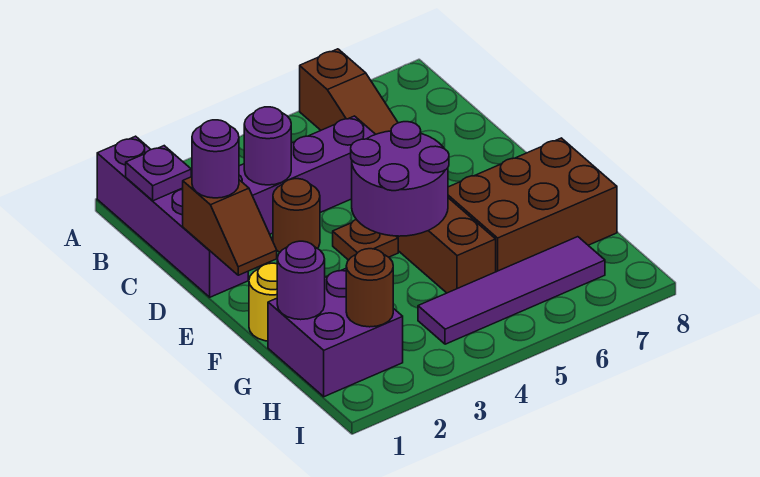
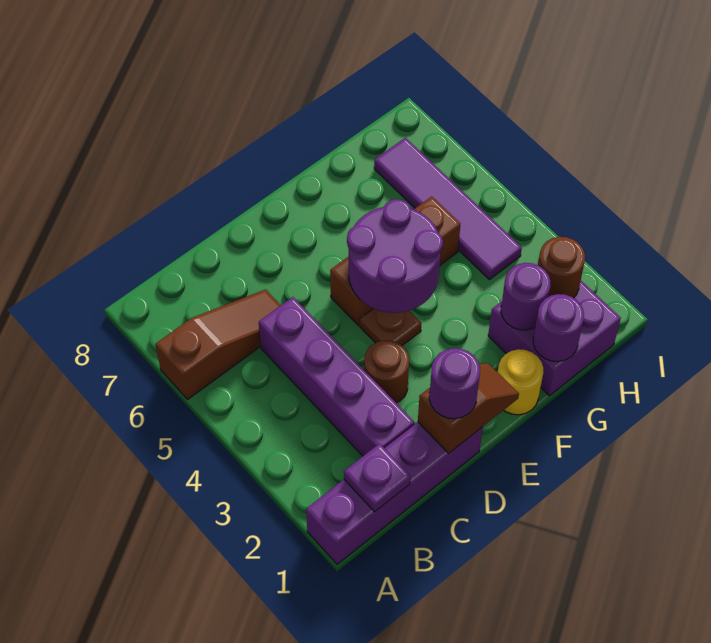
purple round brick C3 level 2 -> purple round brick G2 level 2
brown brick F6:G8 level 1 -> none

